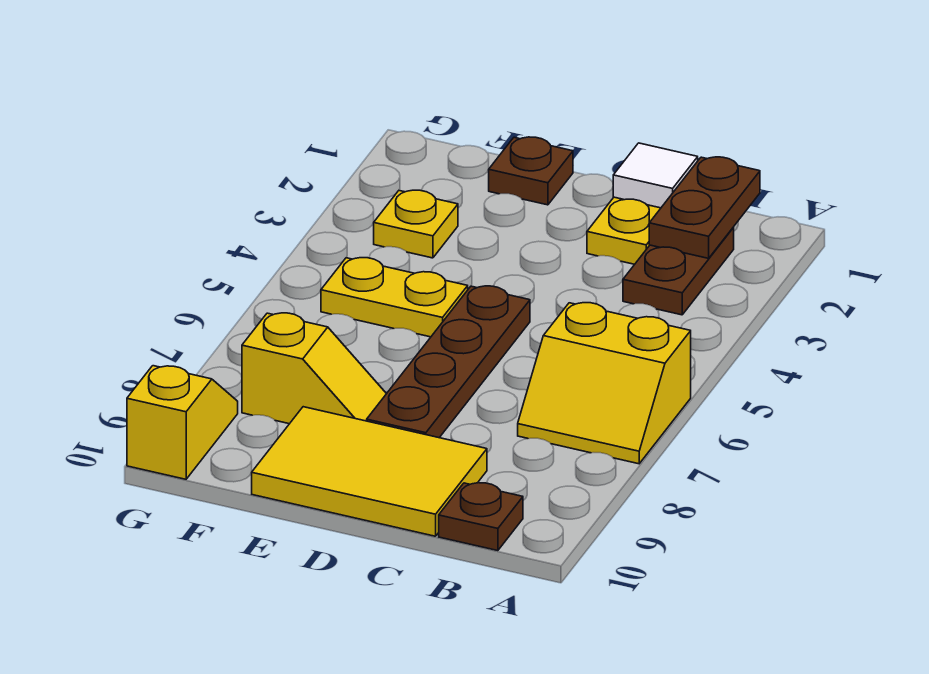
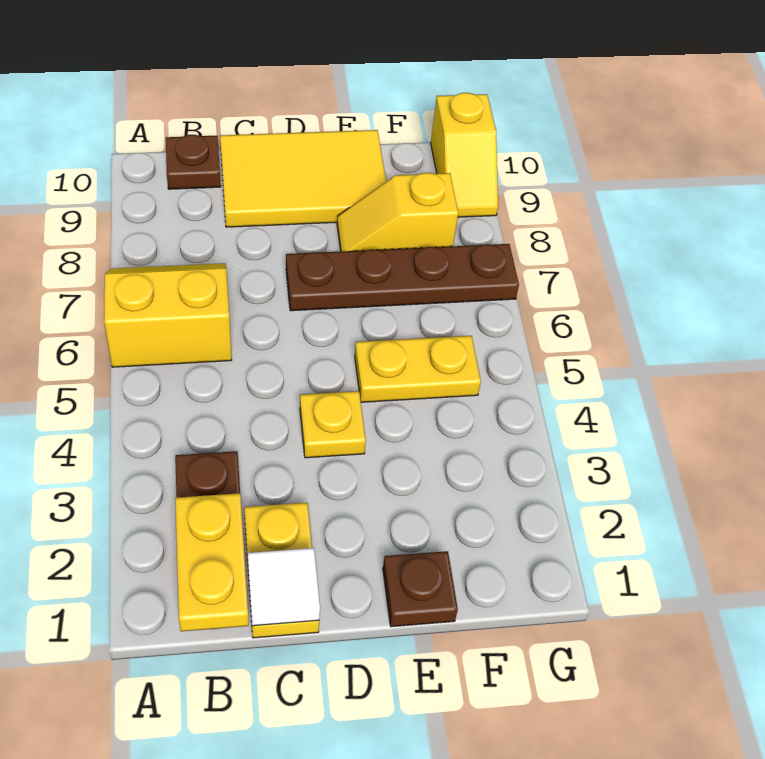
brown plate B1:B2 level 2 -> yellow plate B1:B2 level 2
brown plate D5:D8 level 1 -> brown plate D7:G7 level 1
yellow plate F3 level 1 -> yellow plate D4 level 1

